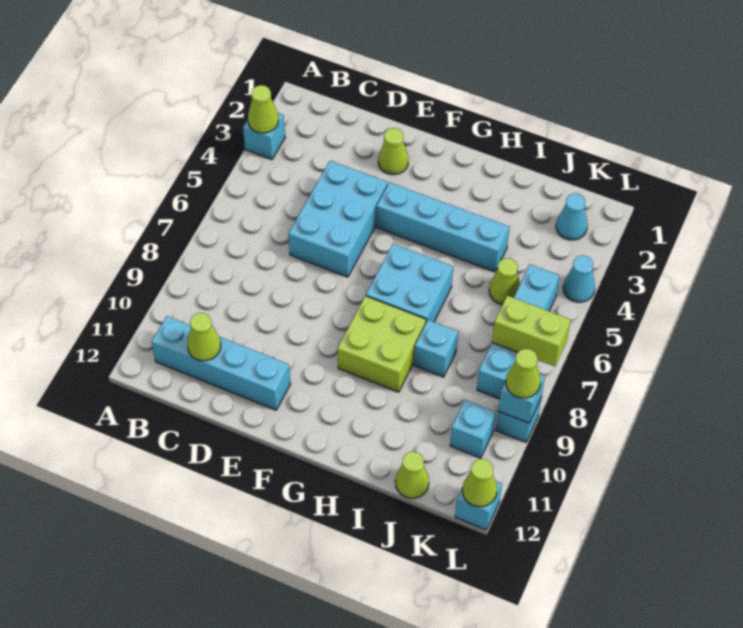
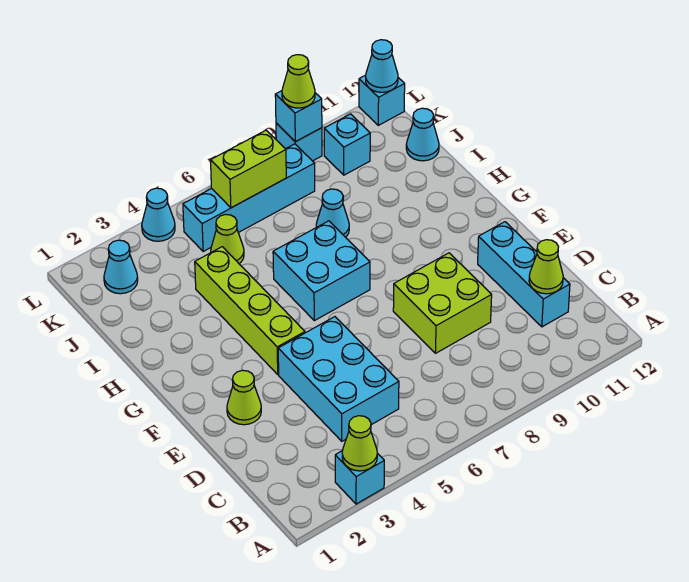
cyan brick B11:E11 level 1 -> cyan brick C11:E11 level 1
cyan brick D4:E6 level 1 -> cyan brick C4:E5 level 1
cyan brick F4:I4 level 1 -> lime brick F4:I4 level 1
lime brick G8:H9 level 1 -> lime brick D8:E9 level 1
cyan brick I8 level 1 -> cyan cone I8 level 1
lime cone J12 level 1 -> cyan cone J12 level 1
lime brick K7:L7 level 2 -> lime brick K6:K7 level 2
lime cone L12 level 2 -> cyan cone L12 level 2

